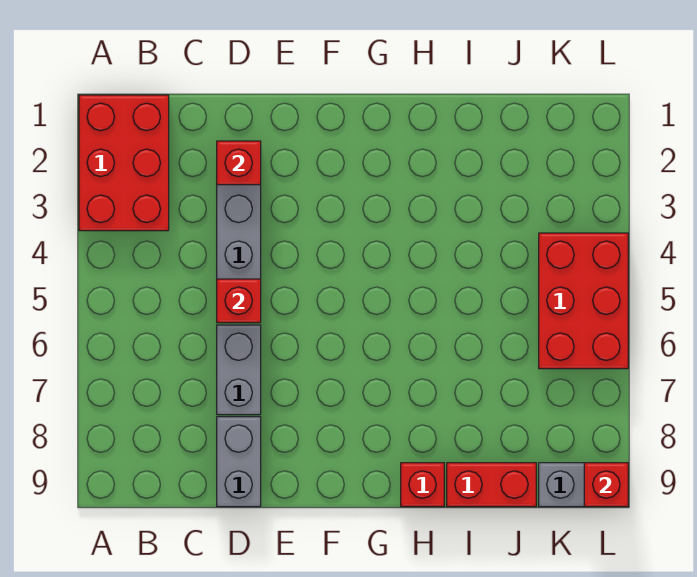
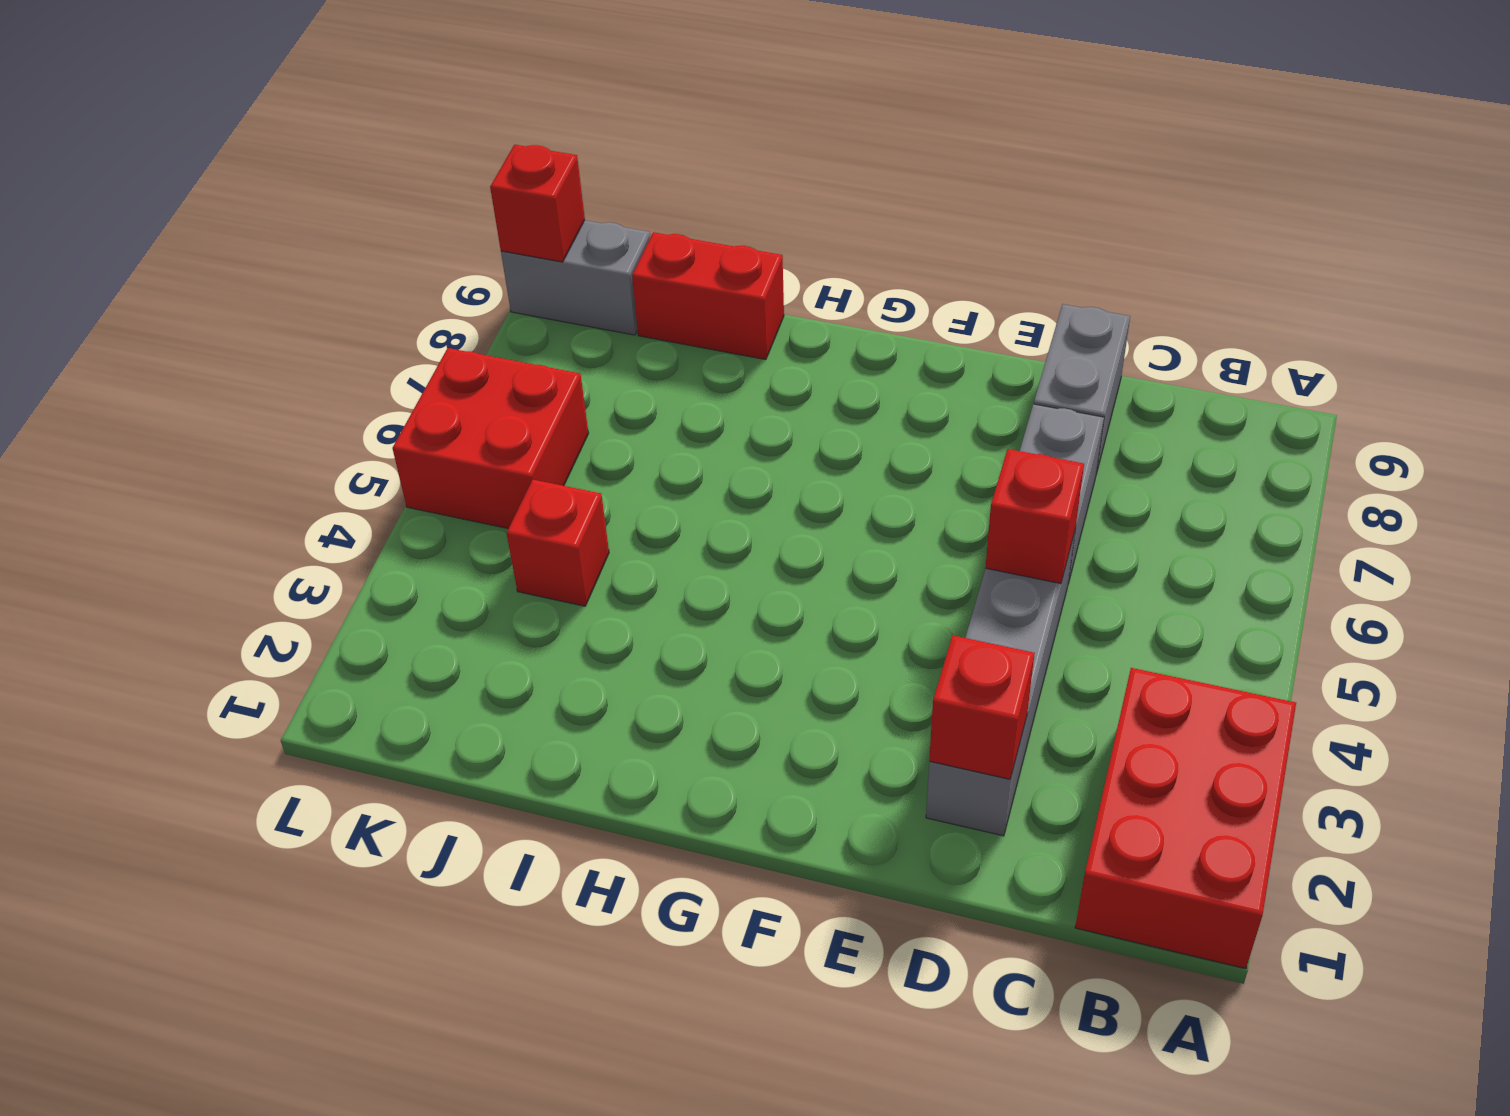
red brick H9 level 1 -> red brick J4 level 1
red brick K4:L6 level 1 -> red brick K5:L6 level 1

